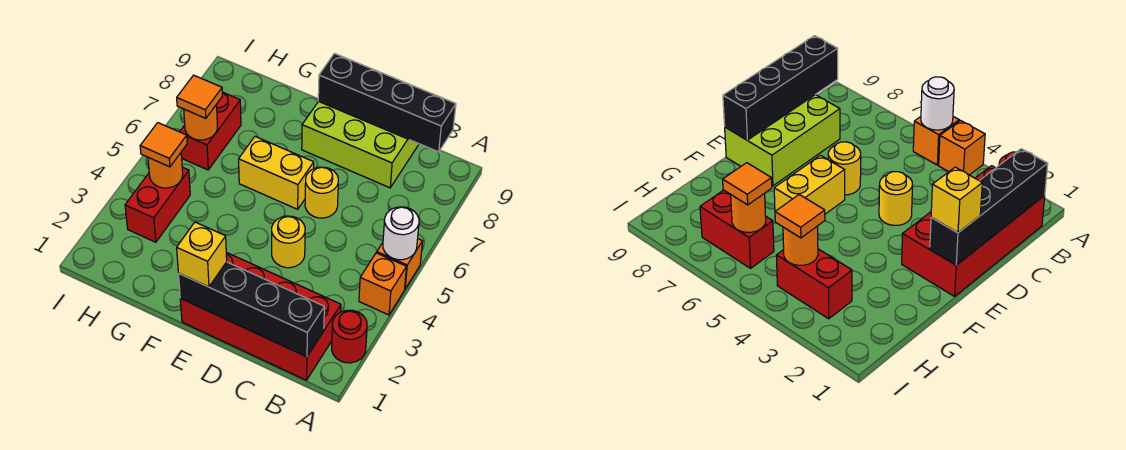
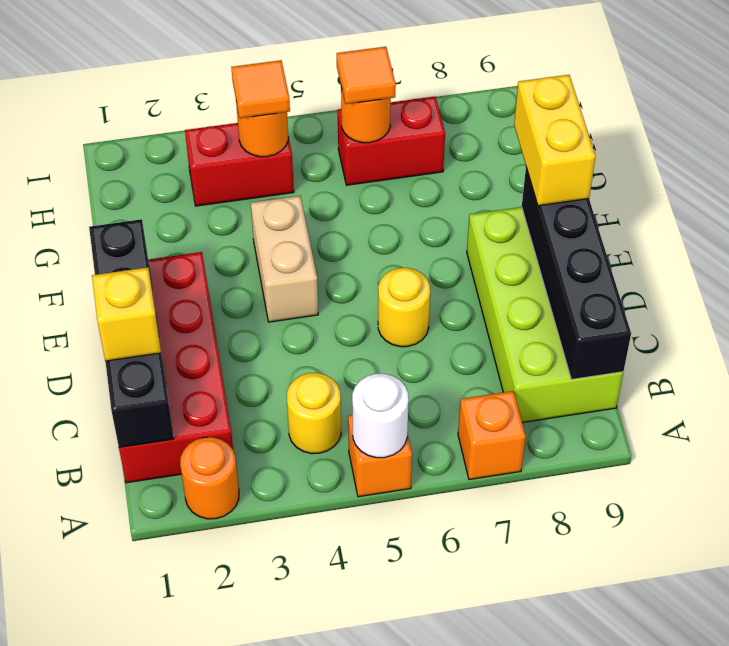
red round brick A2 level 1 -> orange round brick A2 level 1
orange brick A4 level 1 -> orange brick A7 level 1
lime brick C8:E9 level 1 -> lime brick B8:E9 level 1
yellow round brick D4 level 1 -> yellow round brick B4 level 1
yellow brick E1 level 3 -> yellow brick C1 level 3
none -> tan brick E4:F4 level 1
yellow brick E6:F6 level 1 -> yellow brick E9:F9 level 3

